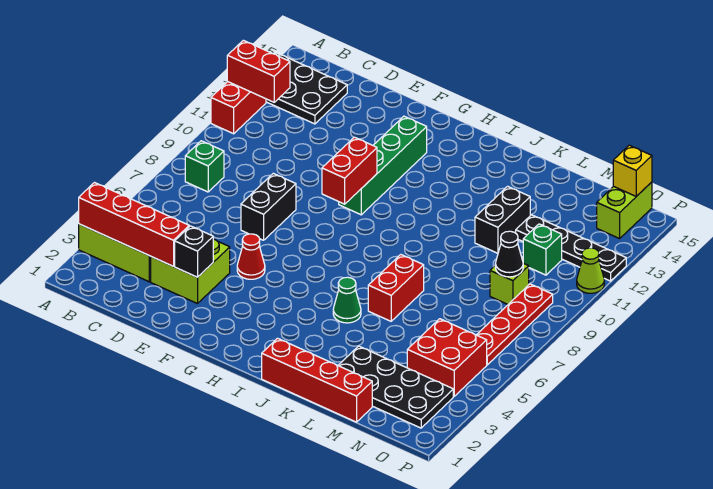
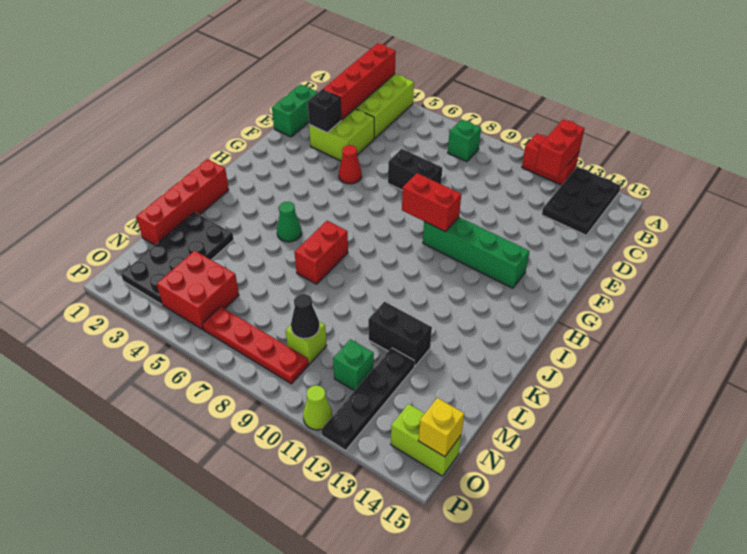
none -> green brick D1:E1 level 1
red brick K6:K7 level 1 -> red brick J7:K7 level 1

